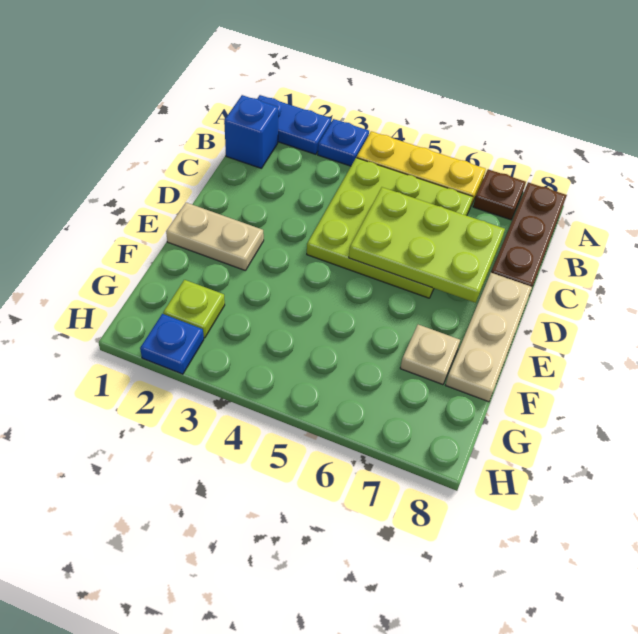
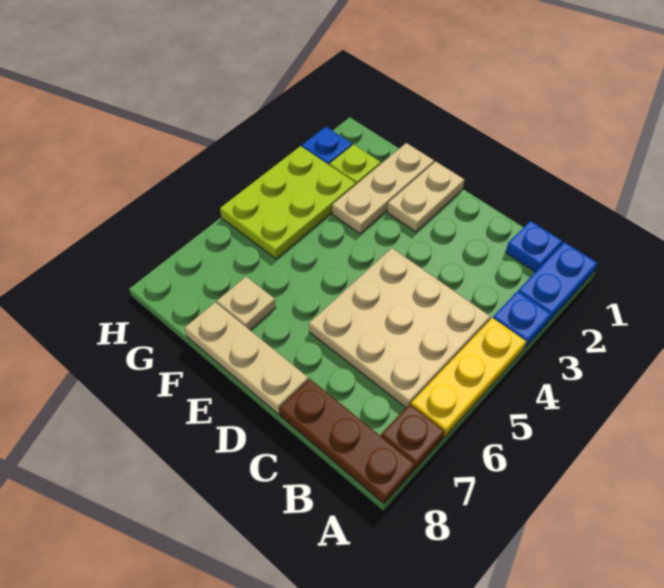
blue brick B1 level 1 -> blue plate B1 level 1
lime plate B4:D6 level 1 -> tan plate B4:D6 level 1
lime plate C5:D7 level 2 -> lime plate G3:H5 level 1
none -> tan plate F1:F3 level 1

